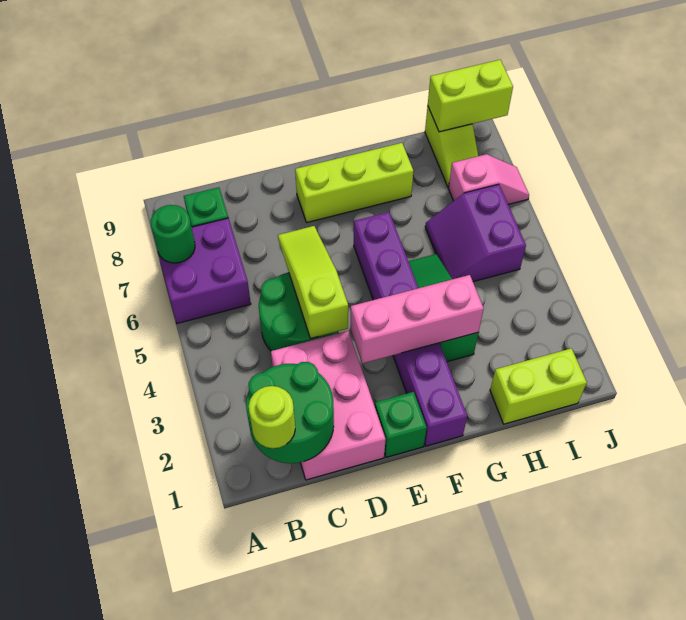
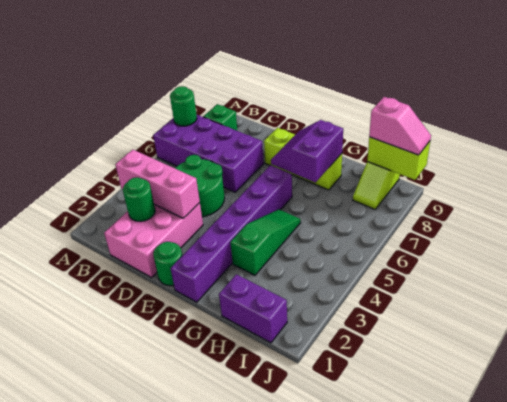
purple brick A6:B7 level 1 -> purple brick A6:D7 level 1
green round brick B1:C2 level 2 -> green round brick C2 level 2
lime round brick B1 level 3 -> none
lime slope D4:D6 level 2 top 4 -> none
green brick E1 level 1 -> green round brick E1 level 1
pink brick E3:G3 level 2 -> pink brick B3:D3 level 2
lime brick H1:I1 level 1 -> purple brick H1:I1 level 1
purple slope H5:I6 level 1 top I -> purple slope F7:G8 level 2 top G
pink slope I7:J7 level 1 top I -> pink slope I9:J9 level 3 top I

